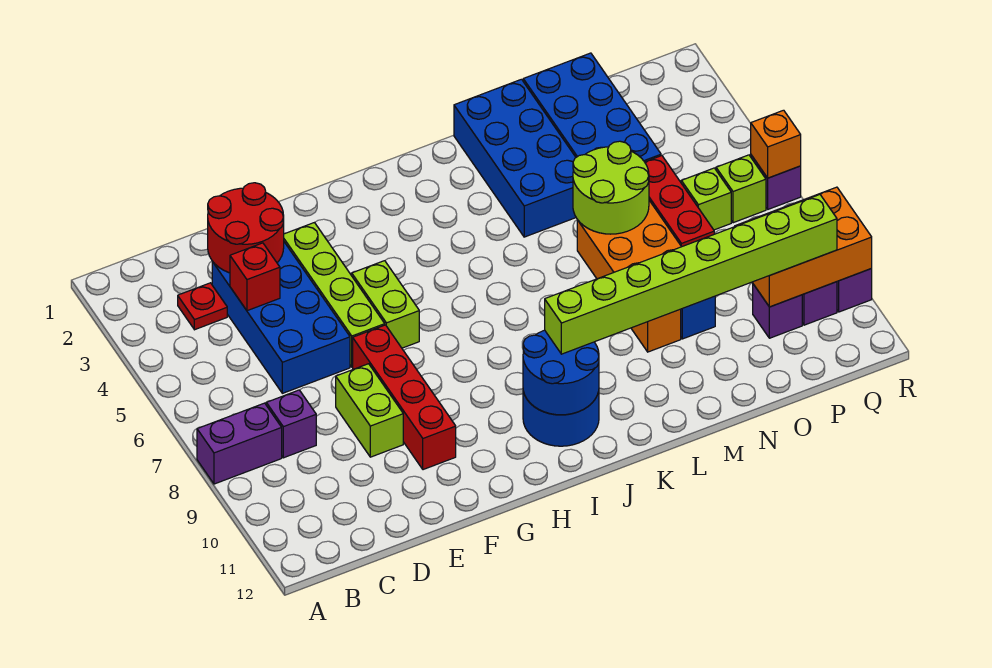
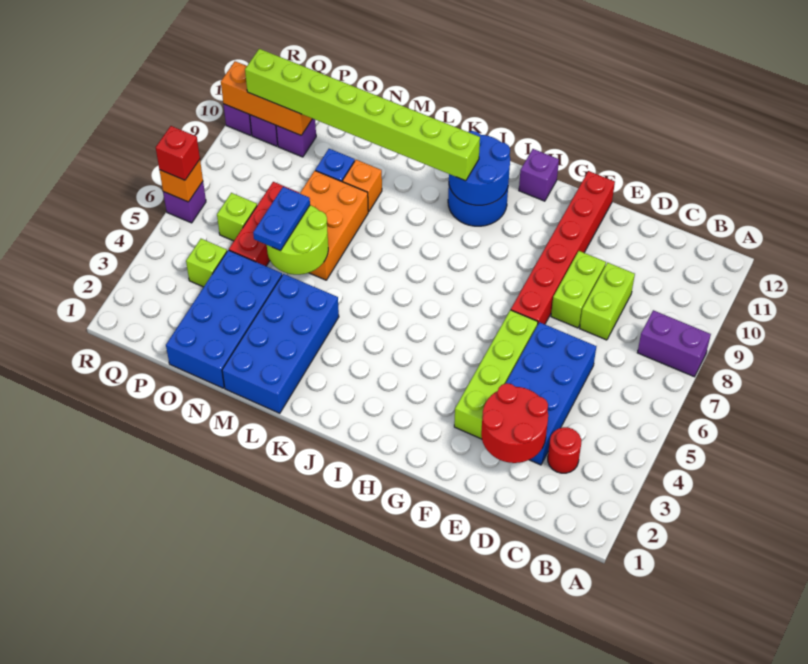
red plate C3 level 1 -> red round brick C3 level 1
purple brick C8 level 1 -> purple brick H12 level 1
red brick D4 level 2 -> red brick R6 level 3
red brick F7:F10 level 1 -> red brick F7:F12 level 1
lime brick G5:G6 level 1 -> lime brick D8:D9 level 1
none -> blue plate N5:N6 level 3
orange brick P9:R10 level 2 -> orange brick P10:R10 level 2
lime brick Q6 level 1 -> lime brick P4 level 1

